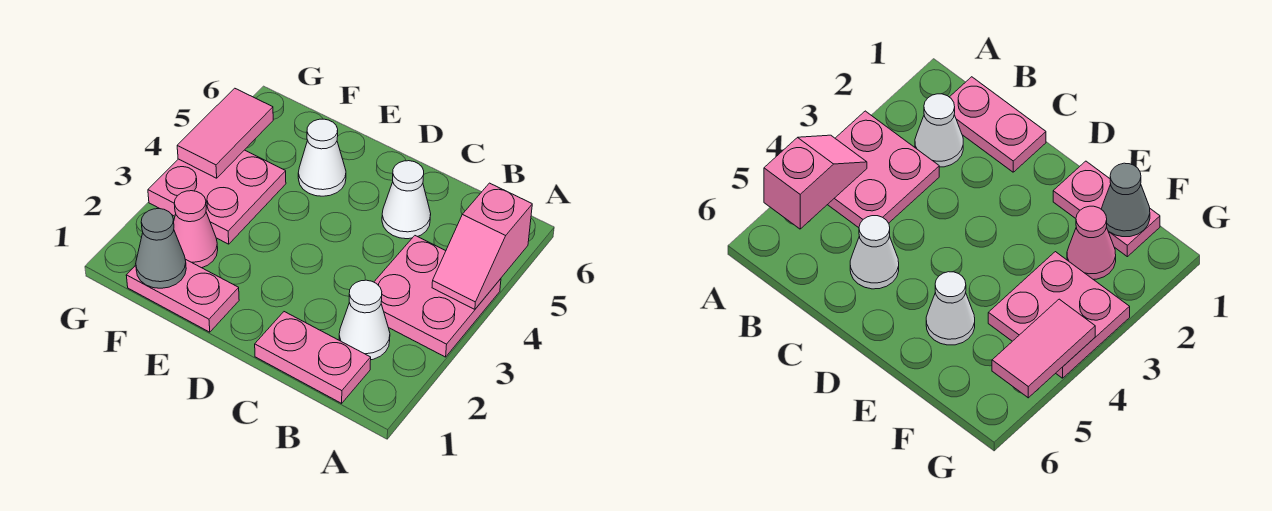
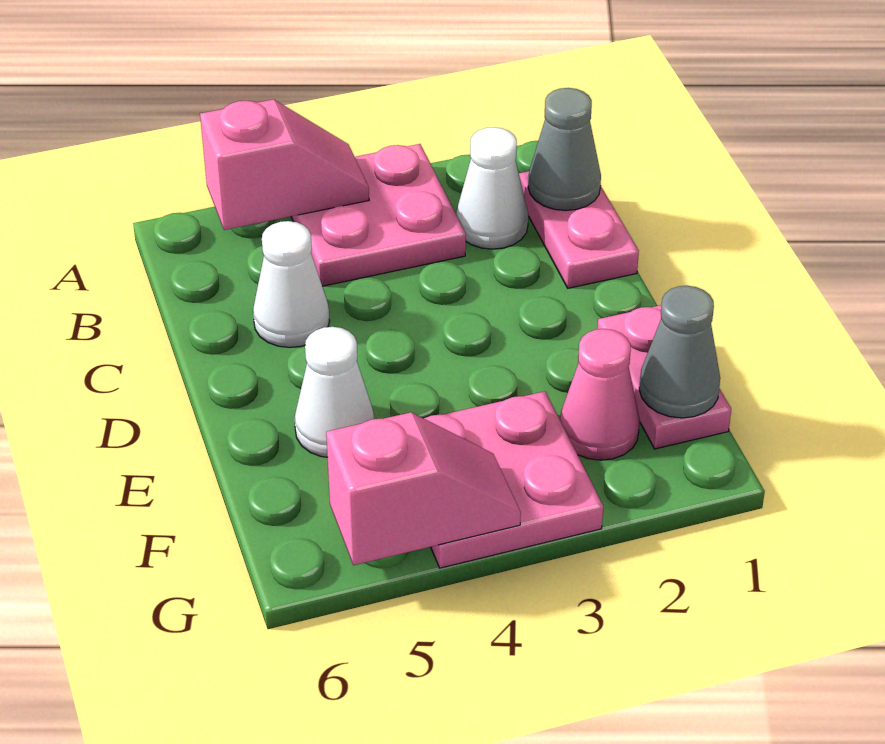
none -> grey cone B1 level 2
pink tile G4:G5 level 2 -> pink slope G4:G5 level 2 top 5

